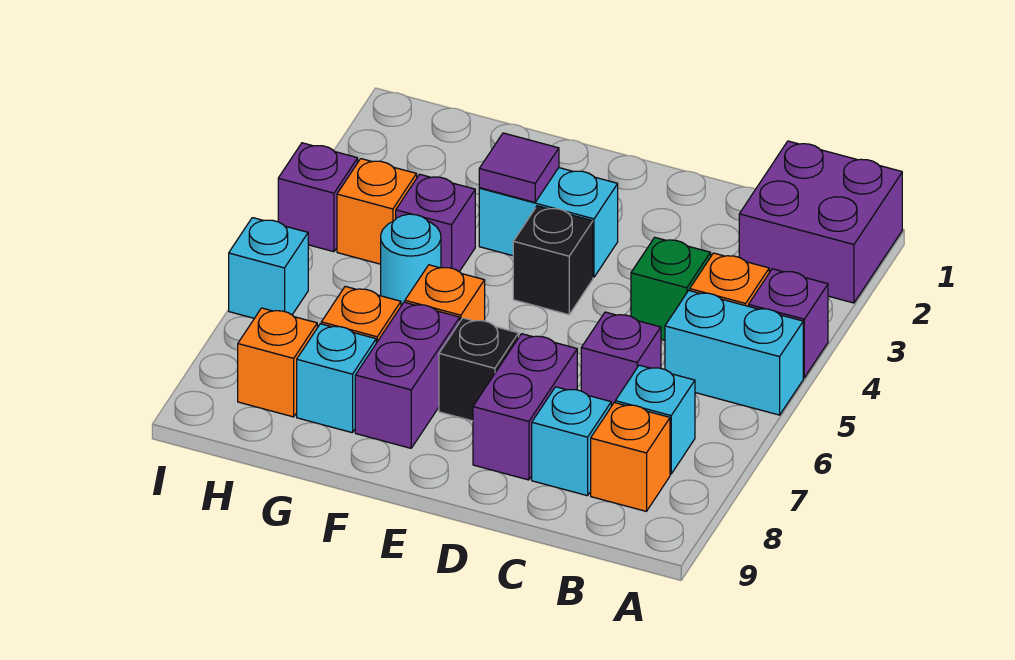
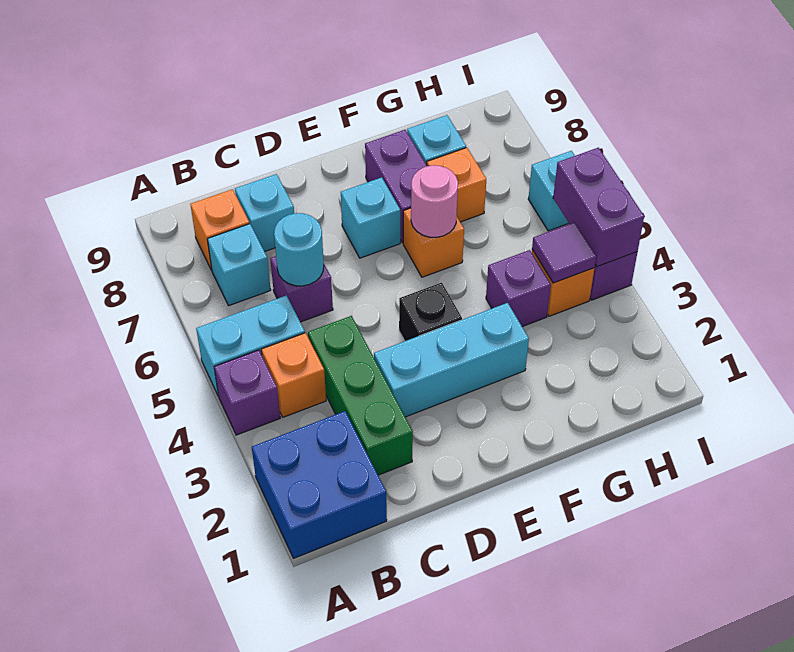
purple brick A1:B2 level 1 -> blue brick A1:B2 level 1
green brick C4 level 1 -> green brick C2:C4 level 1
purple brick D7:D8 level 1 -> purple brick I4:I5 level 2
cyan brick E3:F3 level 1 -> cyan brick D3:F3 level 1
black brick E7 level 1 -> cyan brick E7 level 1
purple tile F3 level 2 -> purple tile H4 level 2
none -> pink round brick F6 level 2
cyan round brick G5 level 1 -> cyan round brick C6 level 2
orange brick H8 level 1 -> none

